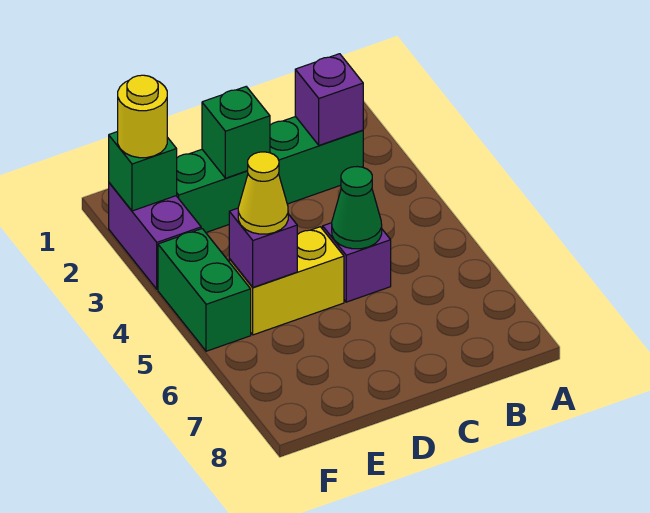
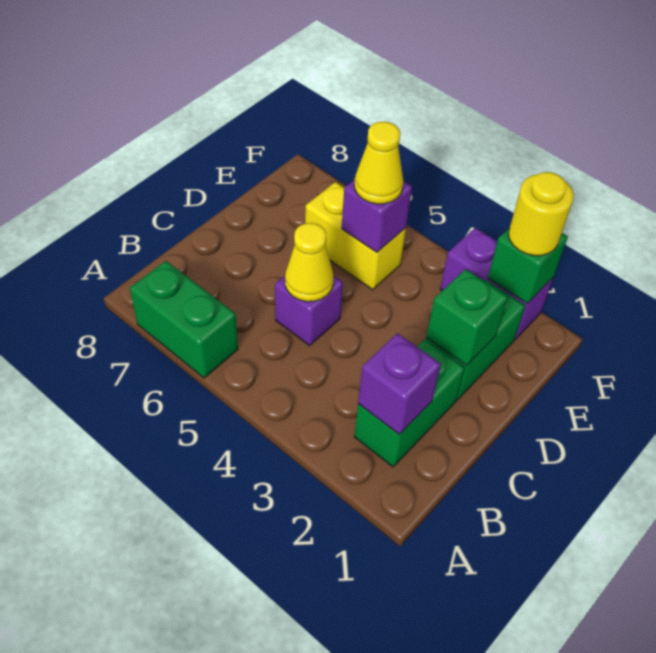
green cone C5 level 2 -> yellow cone C5 level 2
yellow brick D5:E5 level 1 -> yellow brick E5:E6 level 1
green brick F4:F5 level 1 -> green brick A6:A7 level 1

